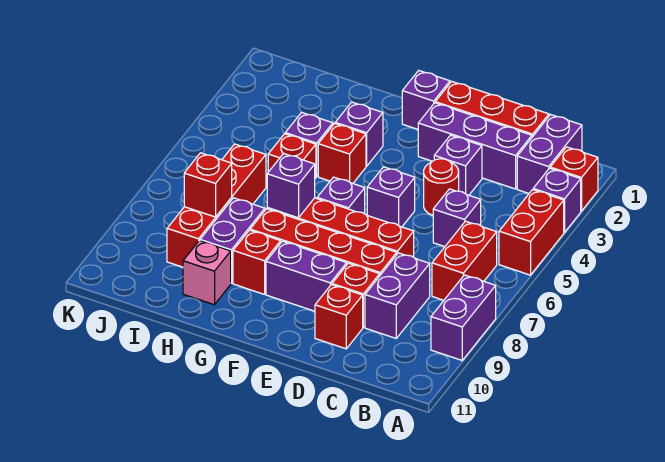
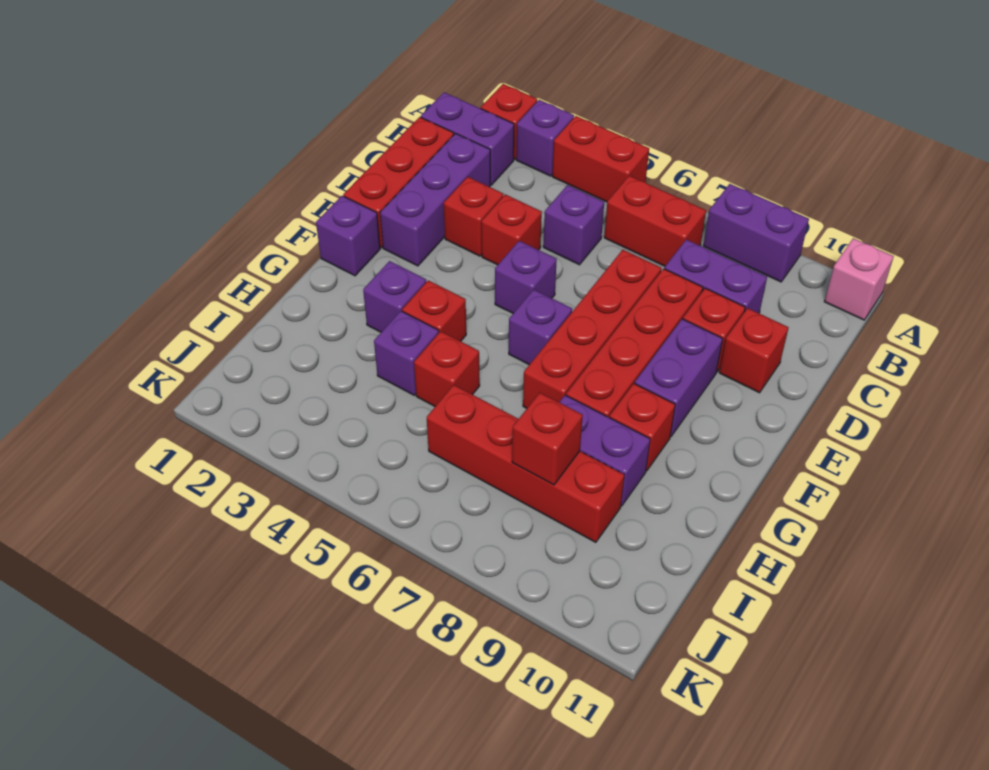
purple brick D3 level 1 -> red brick D3 level 1
red round brick D4 level 1 -> red brick D4 level 1
purple brick G7 level 2 -> none
pink brick H10 level 1 -> pink brick A11 level 1

